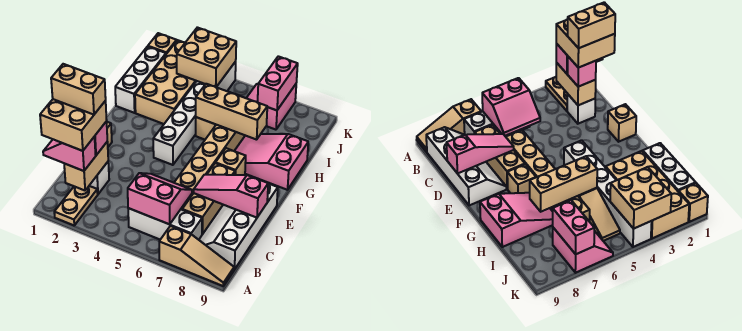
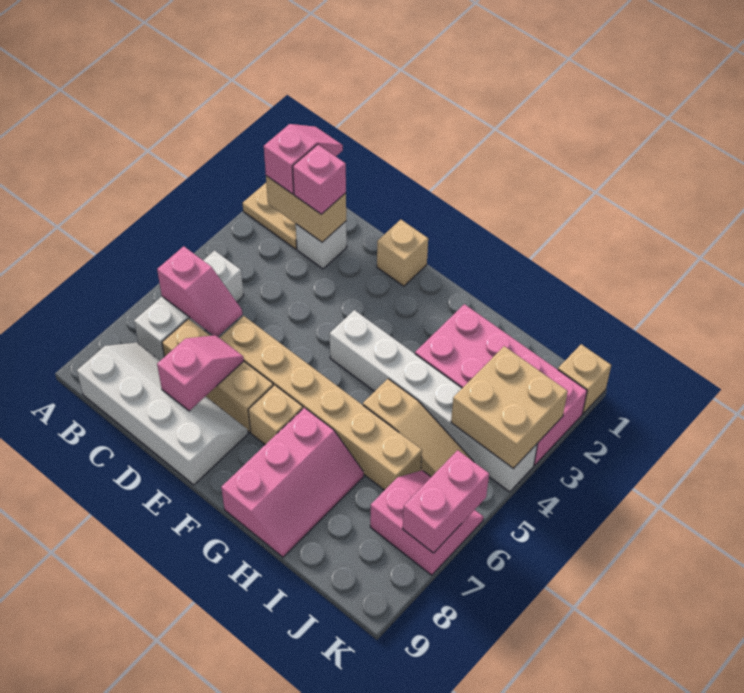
tan slope A7:A9 level 1 top 7 -> none
tan brick B1:C2 level 4 -> none
pink slope B5:C6 level 2 top B -> pink slope B6:C6 level 2 top B
tan brick C1:C2 level 5 -> none
pink slope D7:D9 level 2 top 9 -> pink slope D7:D8 level 2 top 8
pink slope G7:H9 level 1 top 9 -> pink slope G7:H9 level 1 top G
white brick H1:J1 level 1 -> none
tan brick H2:K3 level 1 -> pink brick H2:K3 level 1
tan brick H5:H7 level 2 -> none
pink brick J7:K7 level 2 -> pink brick K6:K7 level 2

